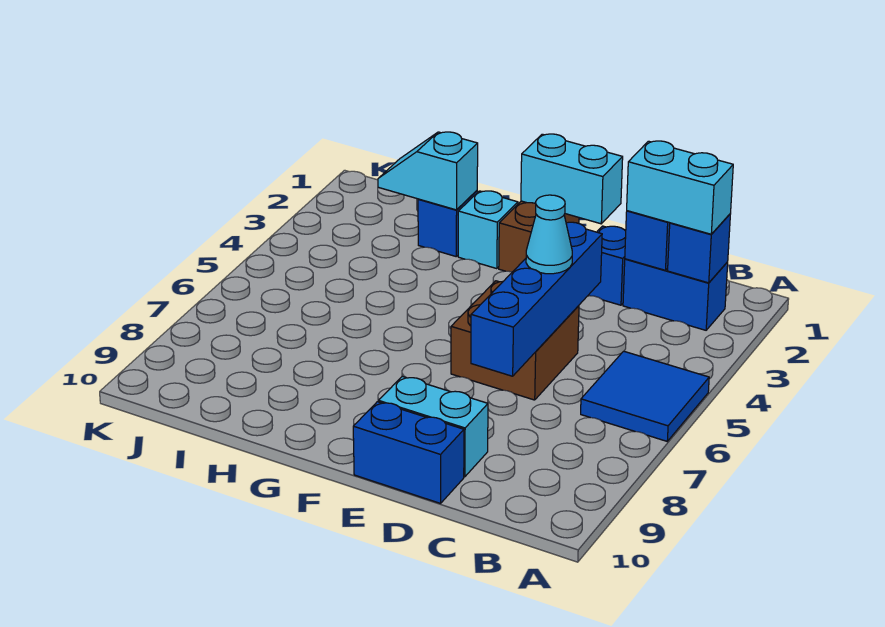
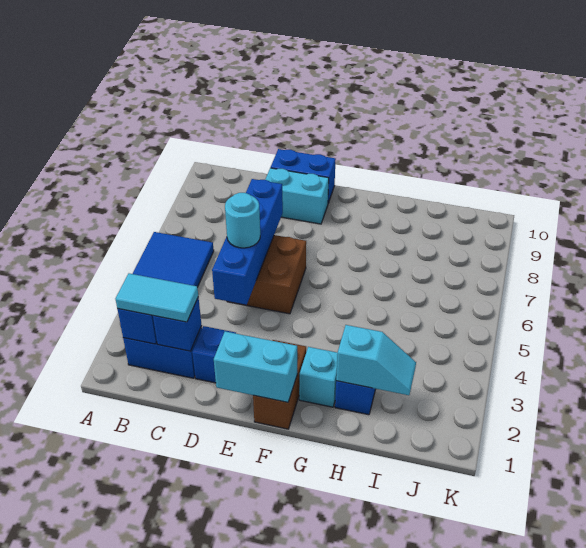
cyan brick B2:C2 level 3 -> cyan tile B2:C2 level 3
cyan cone D5 level 3 -> cyan round brick D5 level 3

